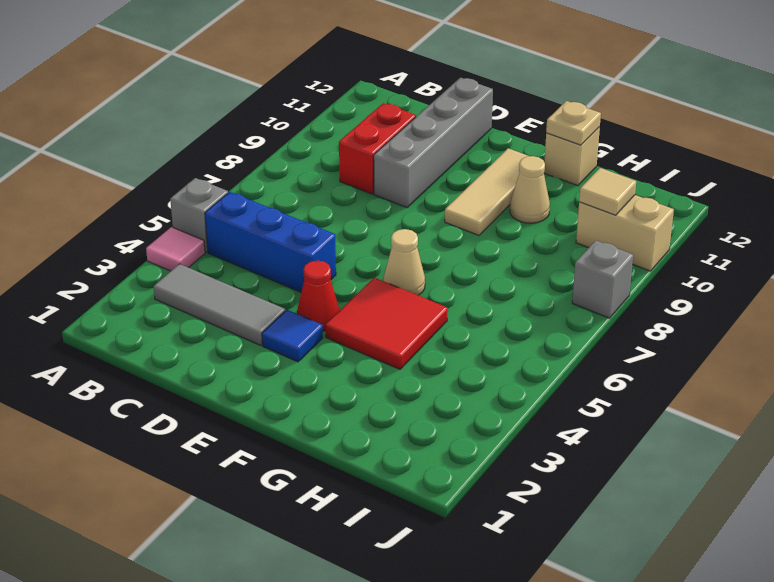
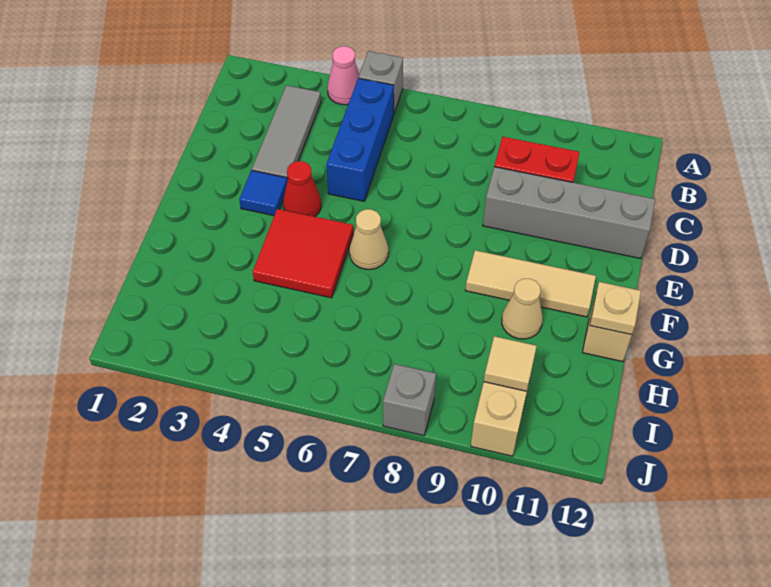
pink tile A4 level 1 -> pink cone A4 level 1

